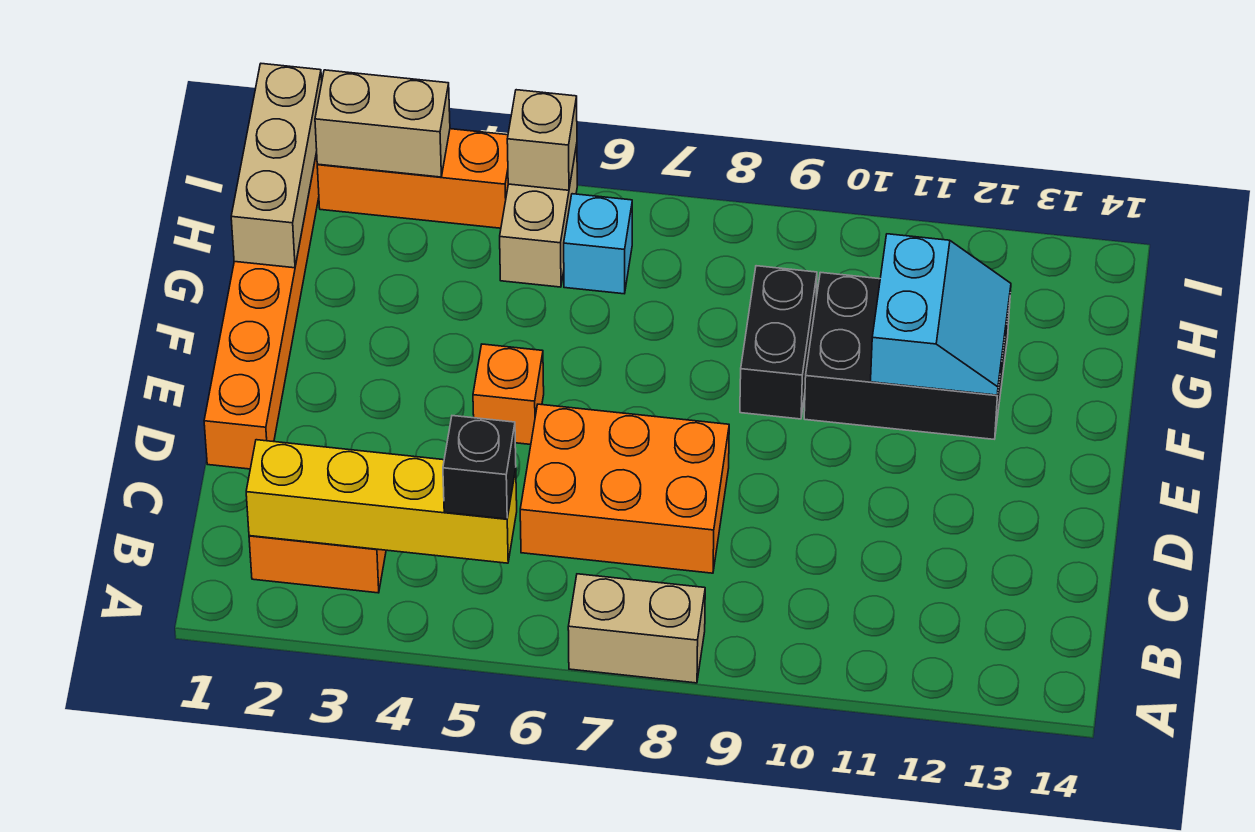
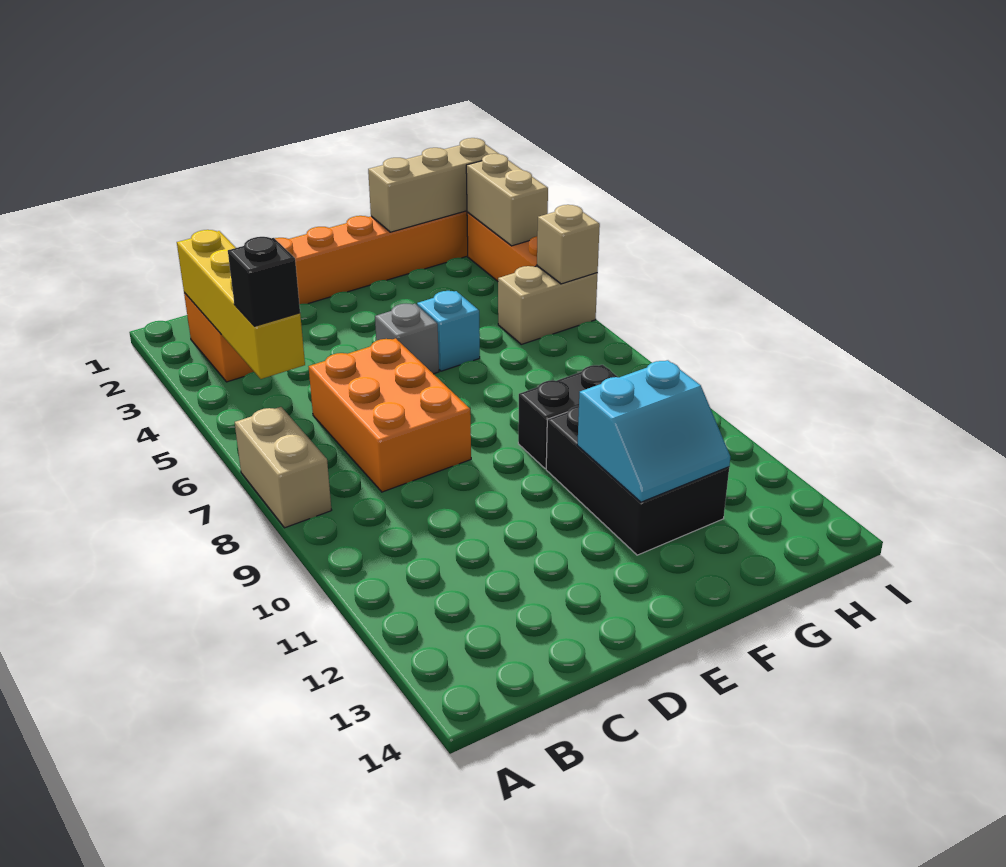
orange brick E5 level 1 -> grey brick E5 level 1
cyan brick H6 level 1 -> cyan brick F5 level 1

